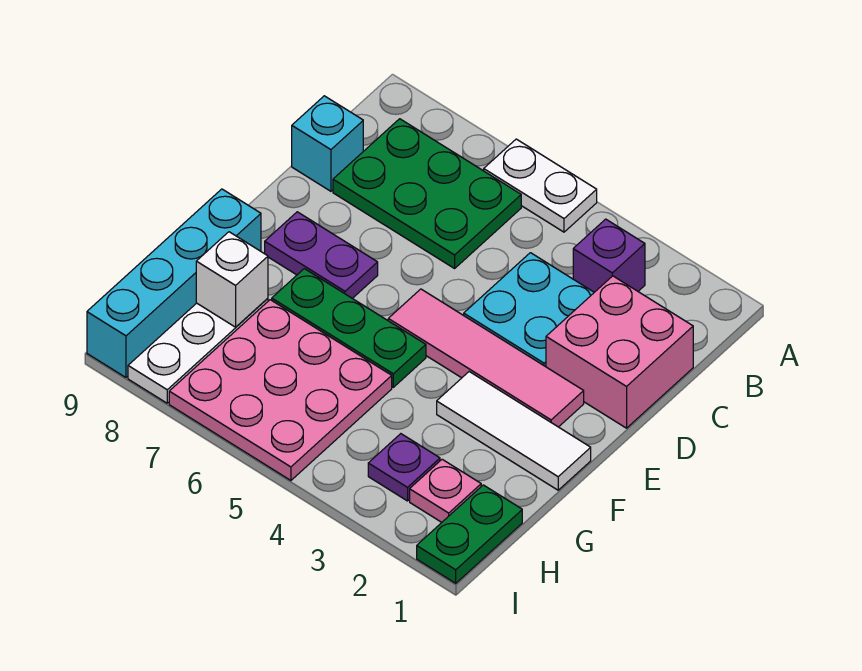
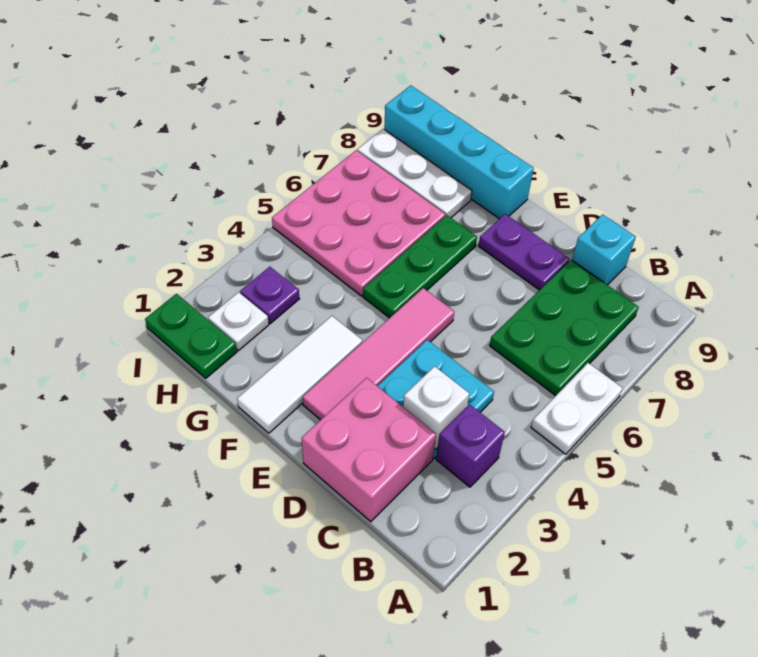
purple plate E7:E8 level 1 -> purple plate D8:E8 level 1
white brick G8 level 2 -> white brick C3 level 2
pink plate H2 level 1 -> white plate H2 level 1

